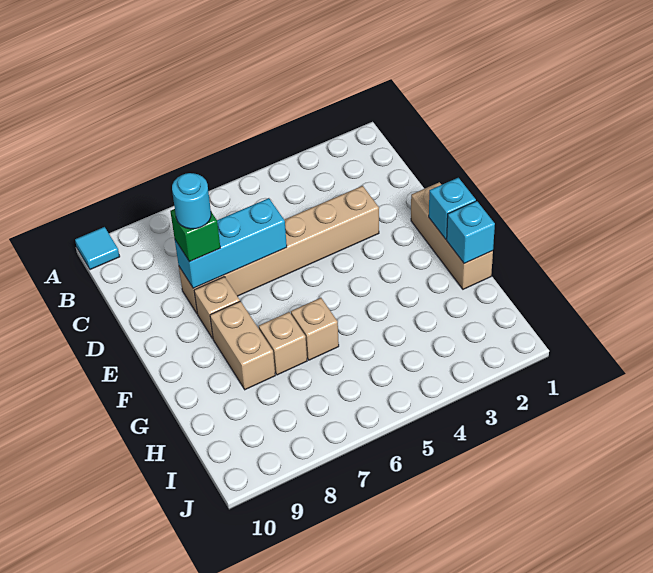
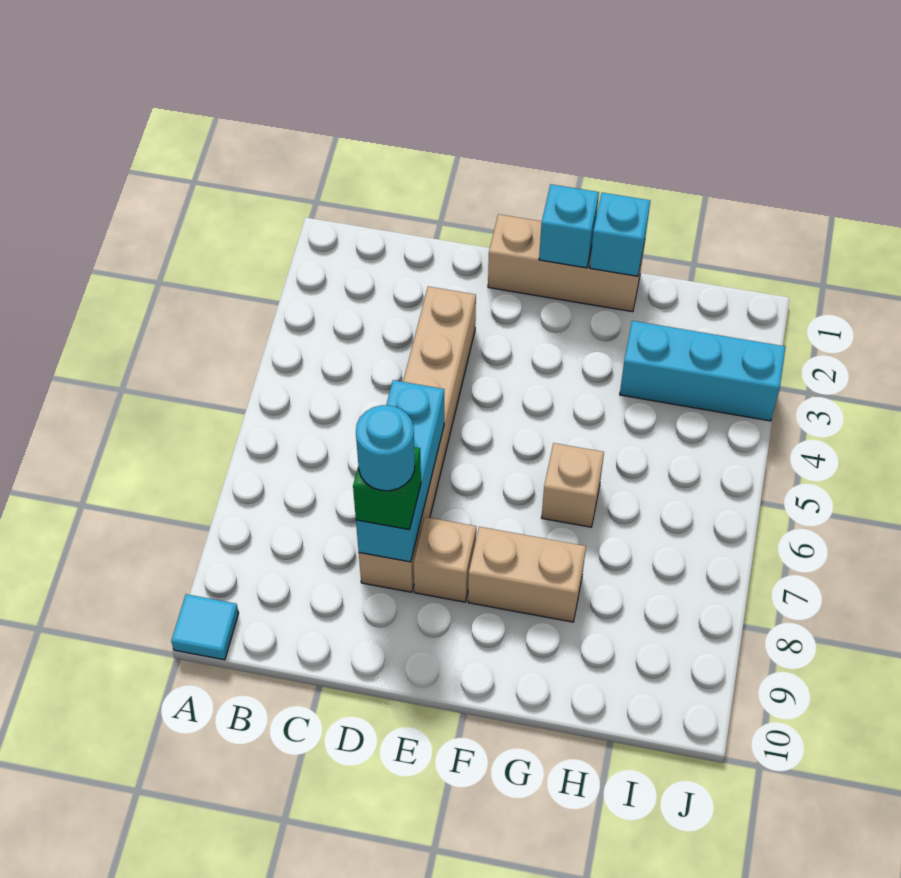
tan brick G7 level 1 -> none
none -> cyan brick H3:J3 level 1

